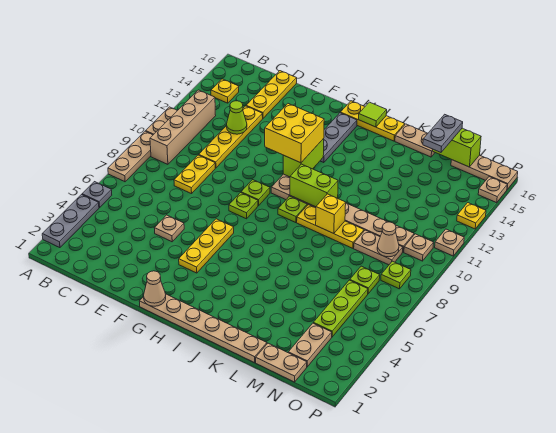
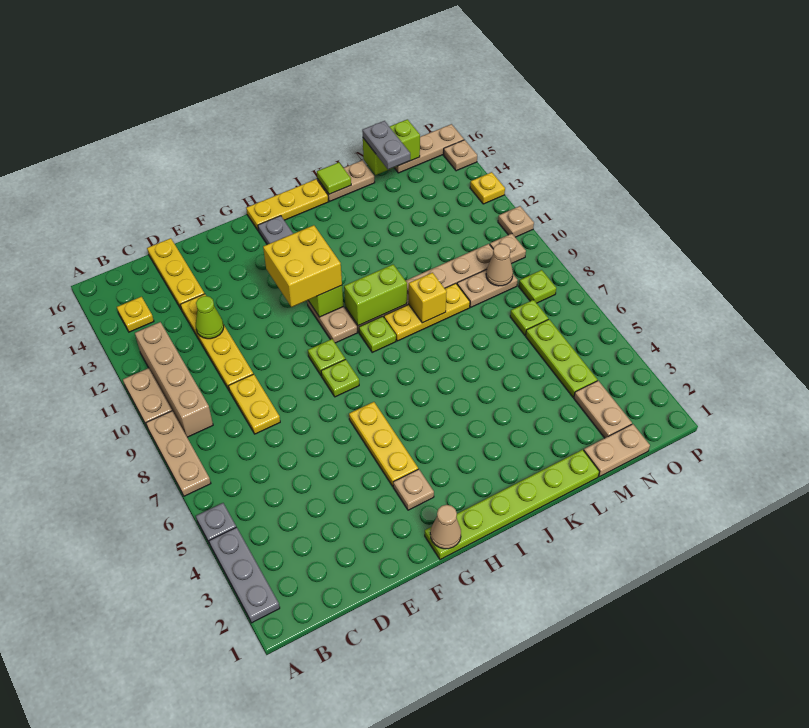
tan plate E5 level 1 -> tan plate G3 level 1
tan plate G1:L1 level 1 -> lime plate G1:L1 level 1
lime tile I16 level 2 -> lime tile K16 level 2

